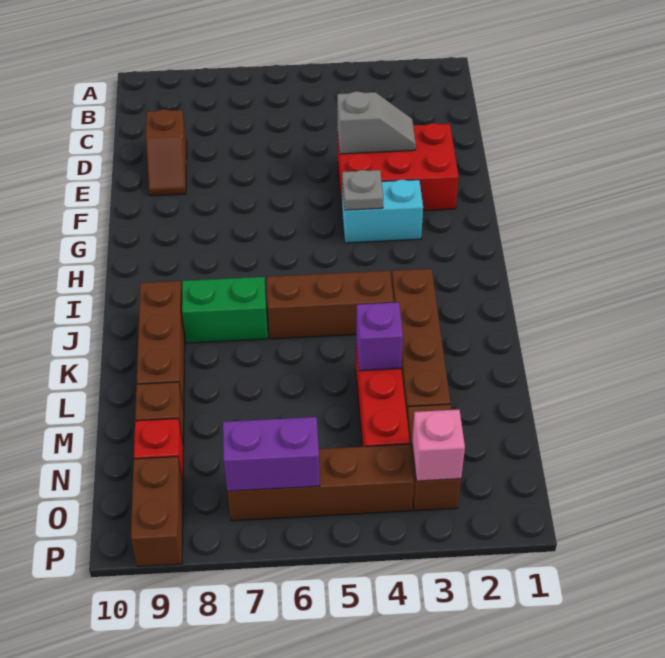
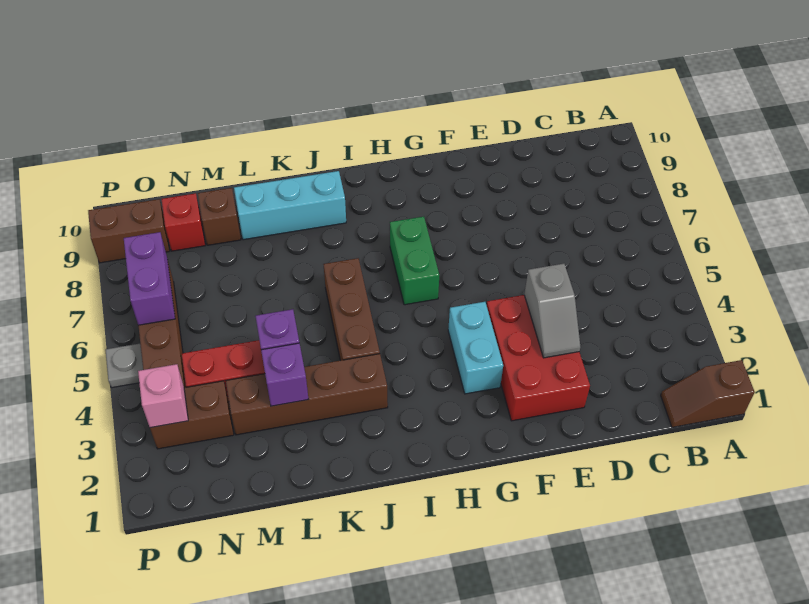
brown slope D9:E9 level 1 top D -> brown slope A1:B1 level 1 top A
grey plate G4 level 2 -> grey plate P5 level 1
green brick J7:J8 level 1 -> green brick H6:H7 level 1
brown brick J9:L9 level 1 -> cyan brick J9:L9 level 1
none -> purple brick L3 level 2

